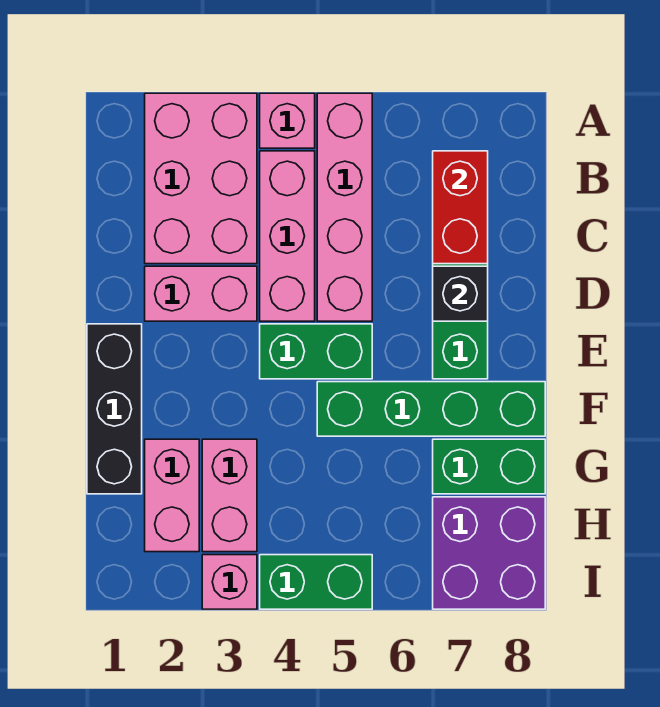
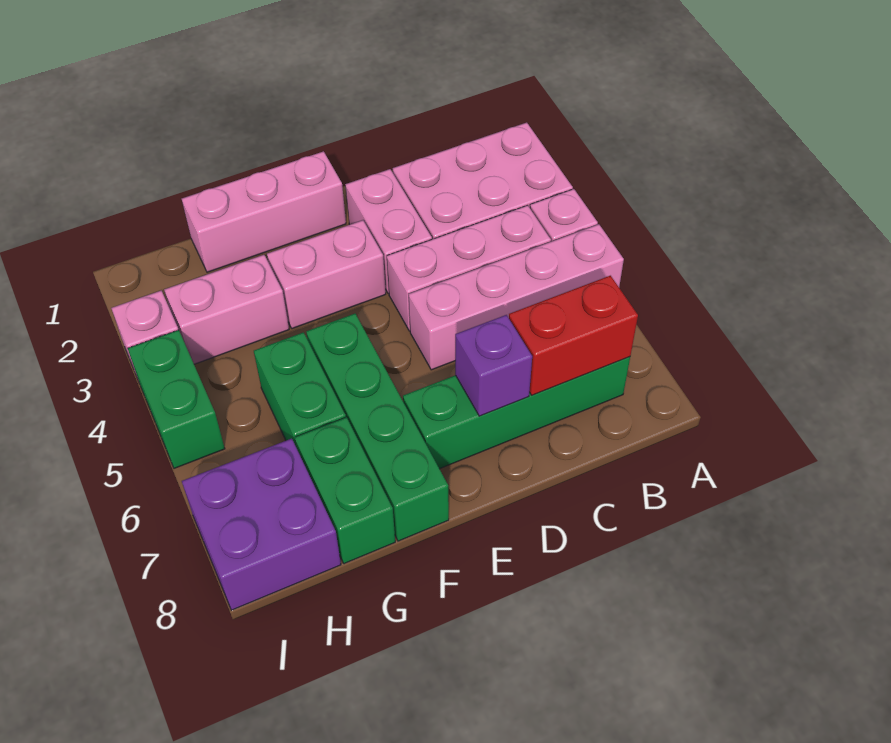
black brick D7 level 2 -> purple brick D7 level 2
black brick E1:G1 level 1 -> pink brick E1:G1 level 1
green brick E4:E5 level 1 -> green brick G5:G6 level 1
pink brick G2:H2 level 1 -> pink brick E3:F3 level 1

